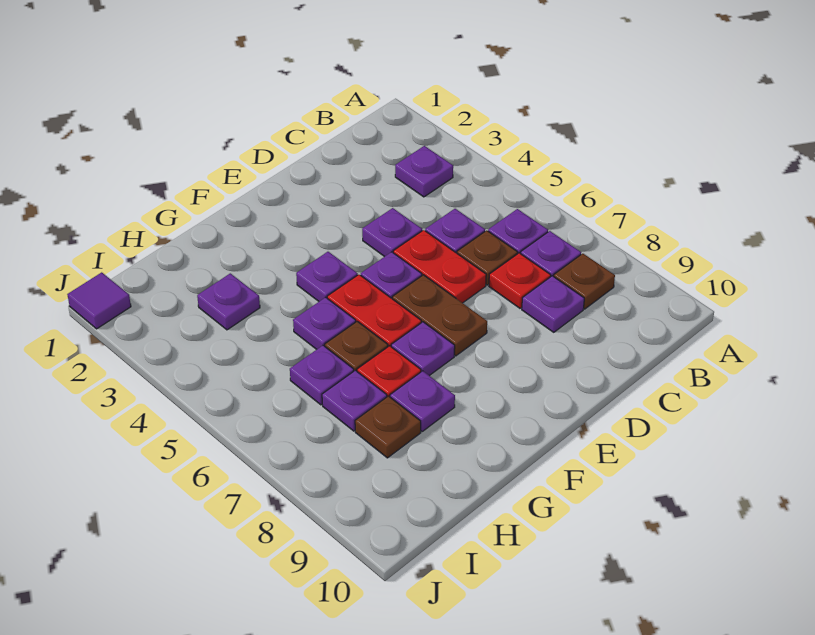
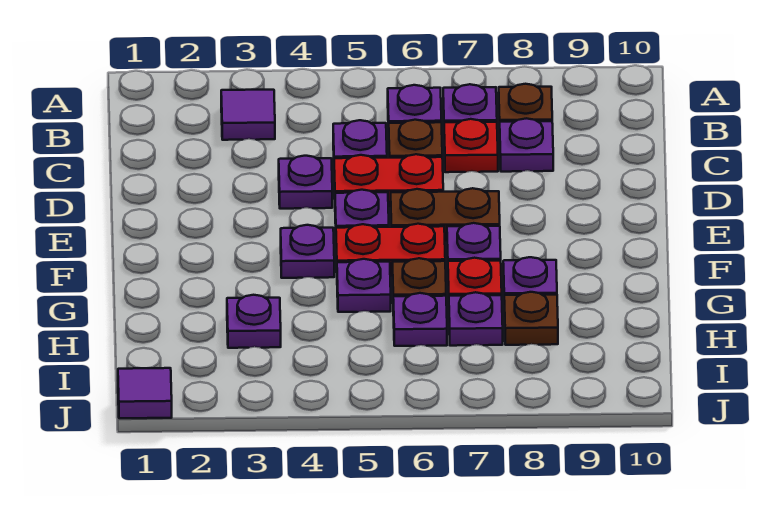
purple plate B3 level 1 -> purple tile B3 level 1

